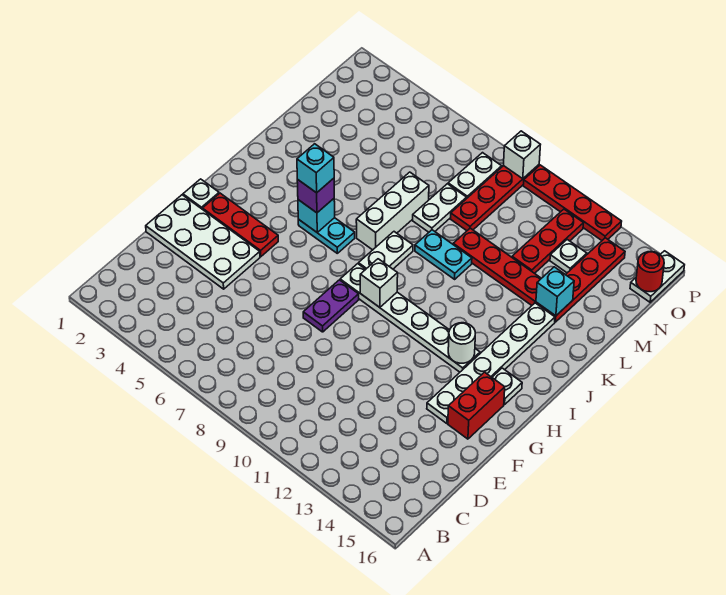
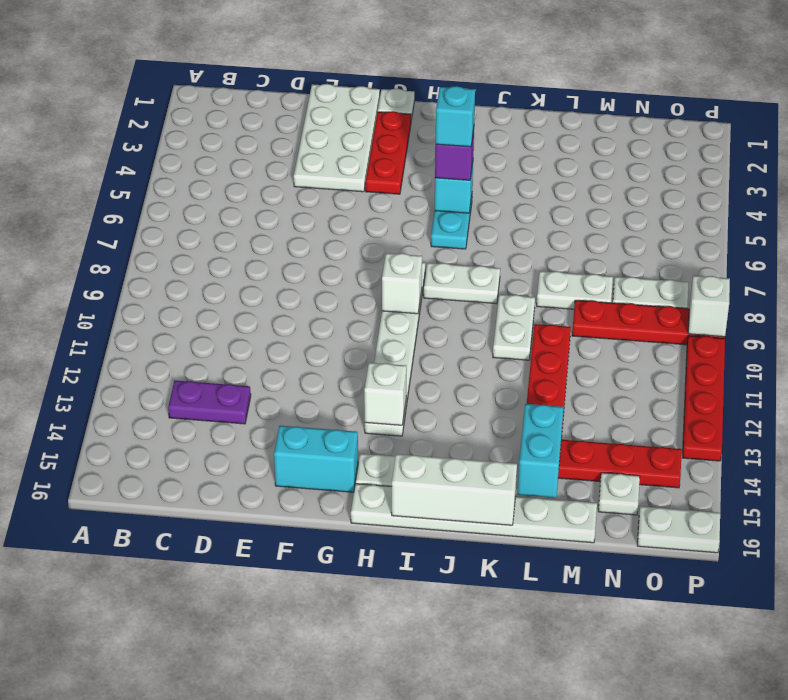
purple plate F8:G8 level 1 -> purple plate C13:D13 level 1
white plate F14:K14 level 1 -> white plate H16:M16 level 1
red brick F15:G15 level 1 -> cyan brick F15:G15 level 1
white round brick H13 level 2 -> white brick H13 level 2
white brick J7:L7 level 1 -> white brick I16:K16 level 2
cyan plate K9:K10 level 1 -> white plate K9:K10 level 1
cyan brick L14 level 2 -> cyan brick L14:L15 level 2
red plate M12:O12 level 1 -> none
white plate N13 level 1 -> white plate N15 level 1
red round brick O16 level 2 -> none

